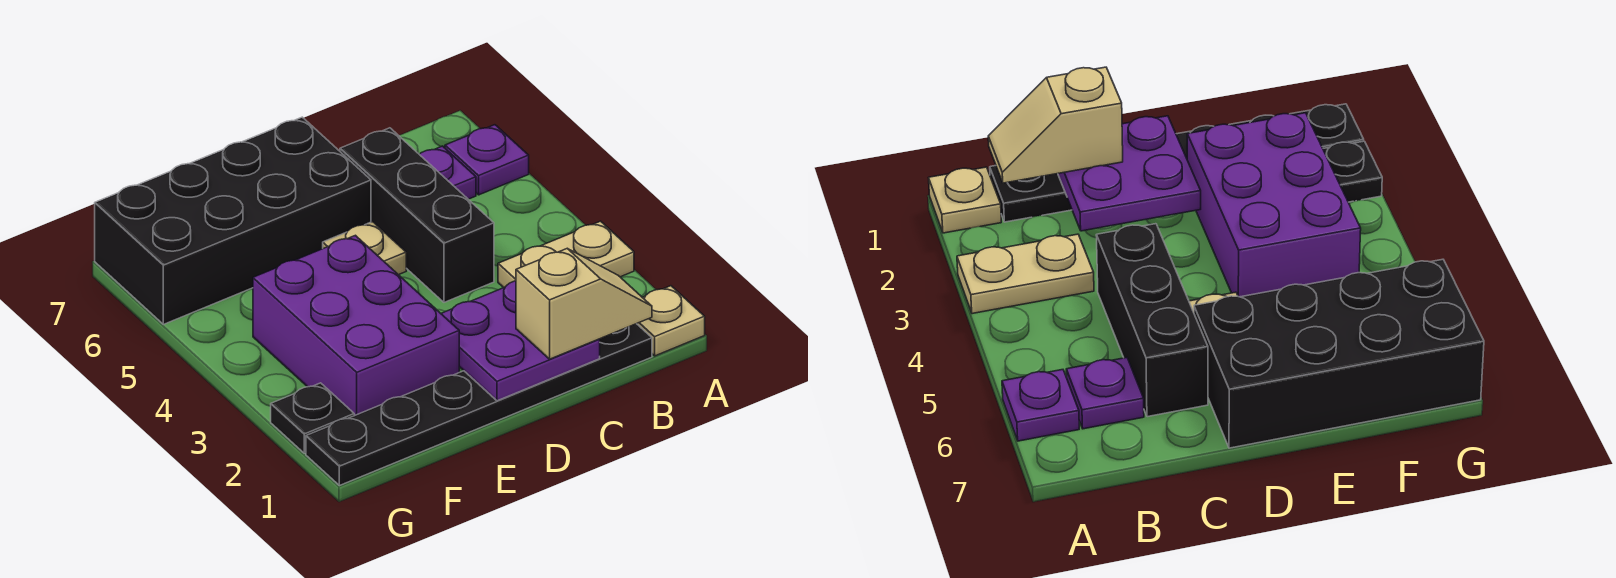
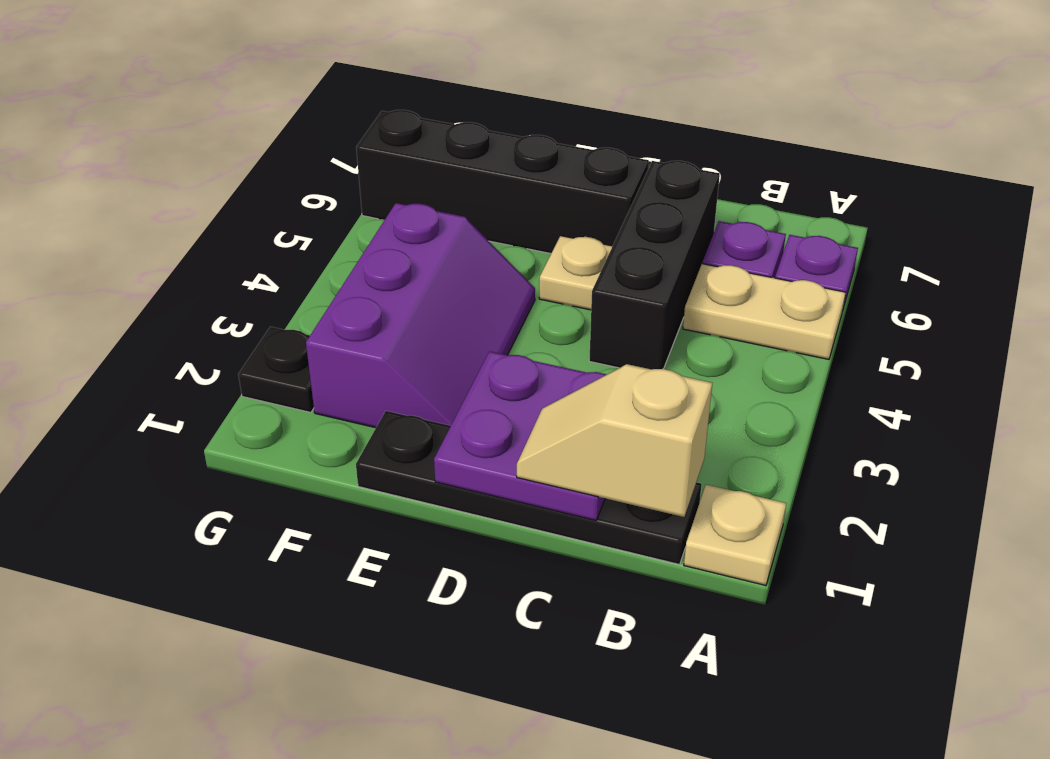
tan plate A3:B3 level 1 -> tan plate A5:B5 level 1
black plate B1:G1 level 1 -> black plate B1:E1 level 1
tan slope B1:C1 level 3 top C -> tan slope B1:C1 level 3 top B
black brick D6:G7 level 1 -> black brick D6:G6 level 1
purple brick E2:F4 level 1 -> purple slope E2:F4 level 1 top F

